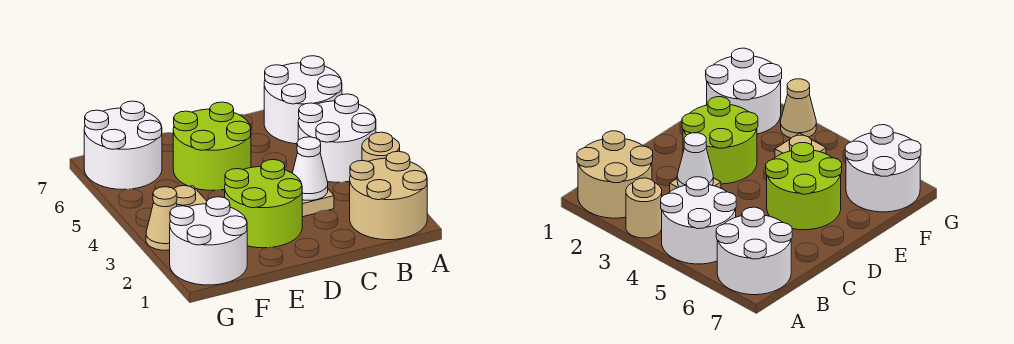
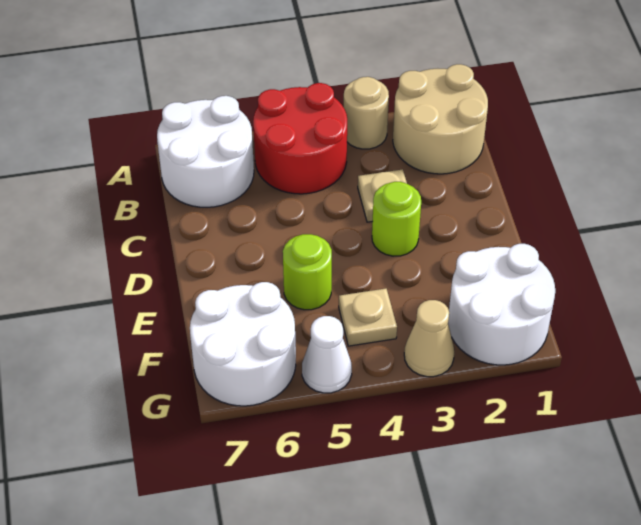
white round brick A4:B5 level 1 -> red round brick A4:B5 level 1
white cone C3 level 2 -> white cone G5 level 1
lime round brick D2:E3 level 1 -> lime round brick D3 level 1
lime round brick D5:E6 level 1 -> lime round brick E5 level 1

